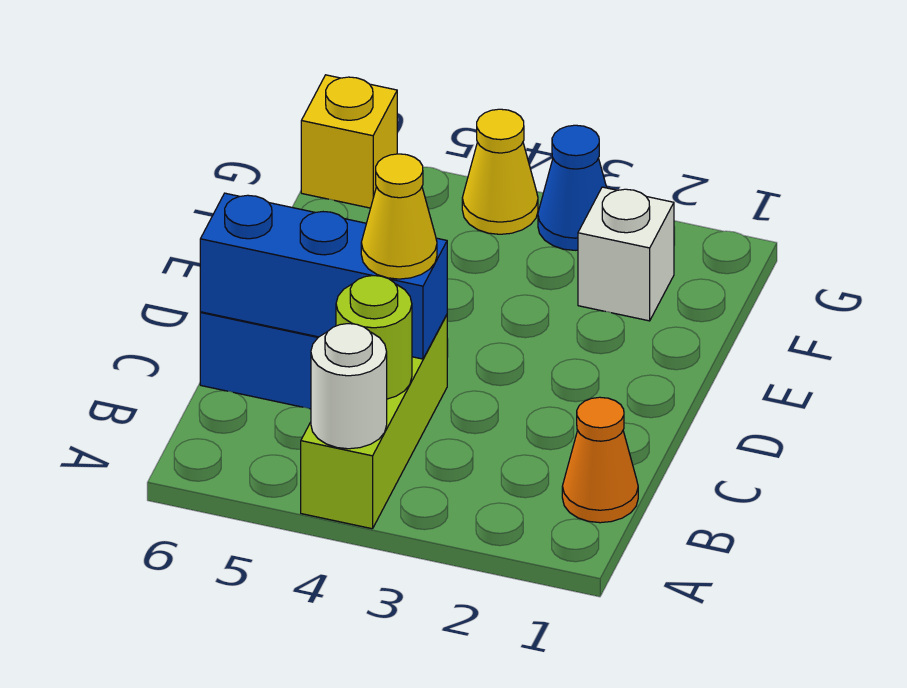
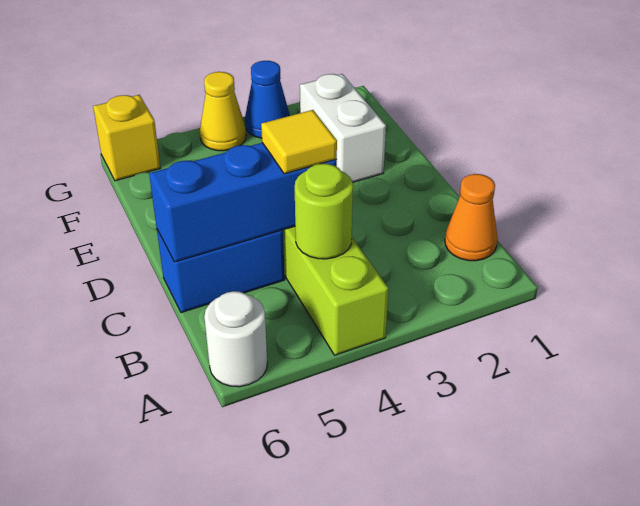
white round brick A4 level 2 -> white round brick A6 level 1
yellow cone C4 level 3 -> yellow tile C4 level 3
white brick F2 level 1 -> white brick E2:F2 level 1

